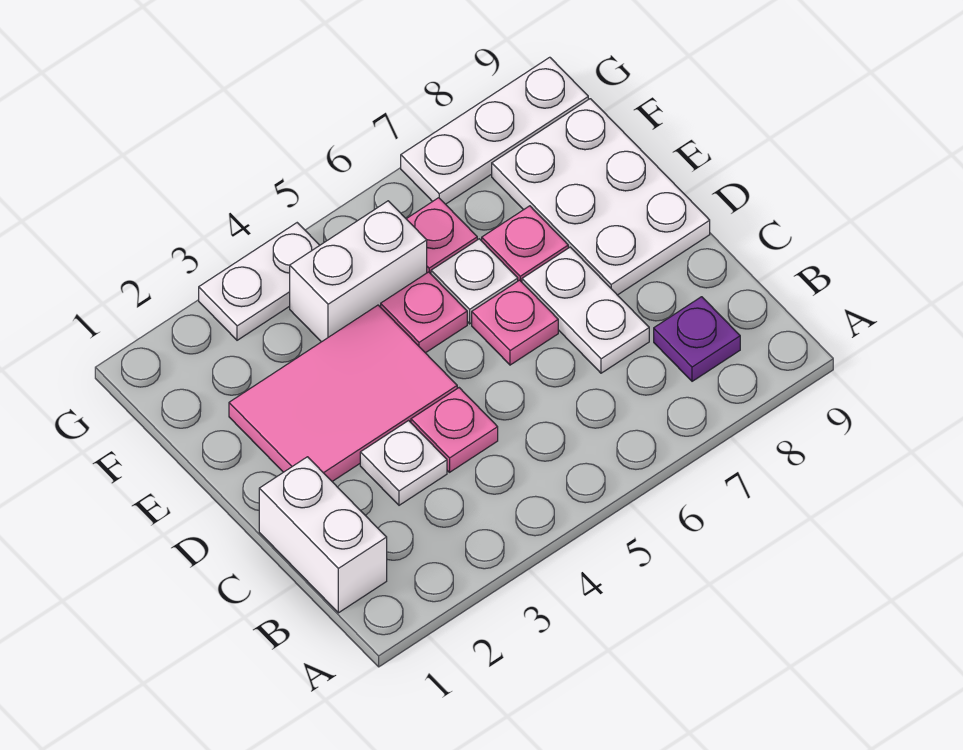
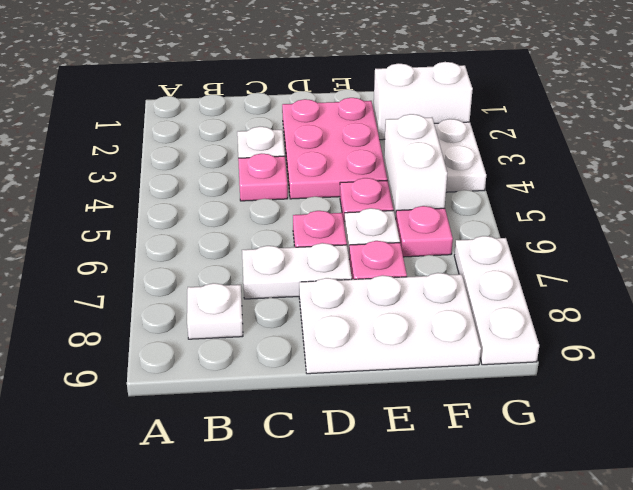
white brick B1:C1 level 1 -> white brick F2:G2 level 1
purple plate B8 level 1 -> white plate B8 level 1
pink tile D2:E4 level 1 -> pink plate D2:E4 level 1

